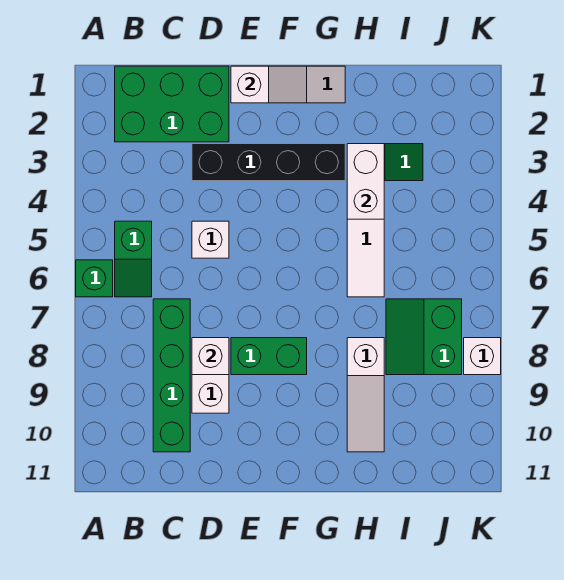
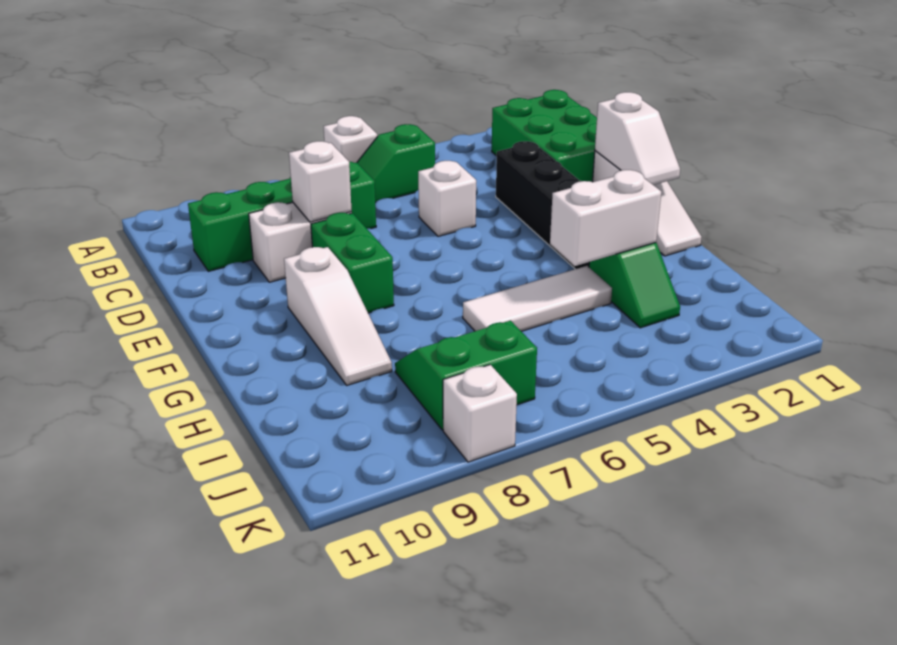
green brick A6 level 1 -> white brick A6 level 1
white slope H8:H10 level 1 top 8 -> white slope F9:H9 level 1 top F

